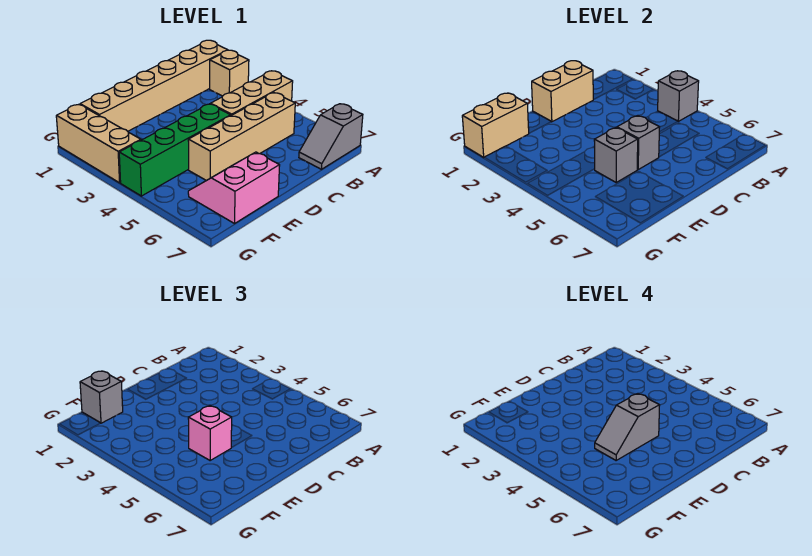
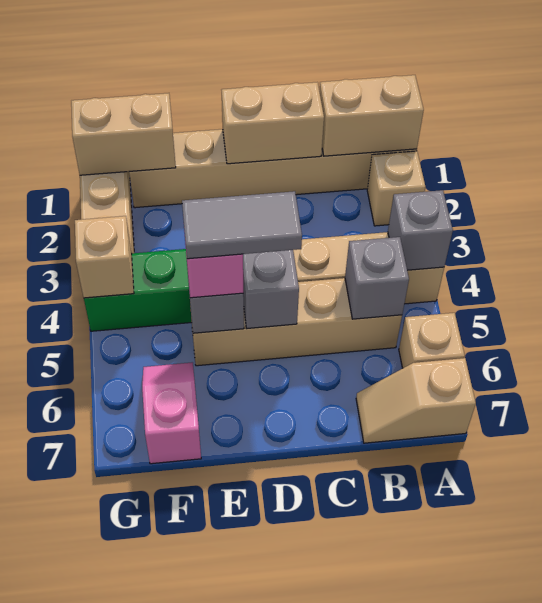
none -> tan brick A1:B1 level 2
none -> tan brick A6 level 1
grey slope A7:B7 level 1 top A -> tan slope A7:B7 level 1 top A
grey slope D5:E5 level 4 top D -> grey tile D5:E5 level 4
pink slope E6:F7 level 1 top 7 -> pink slope F6:F7 level 1 top 7
grey brick F1 level 3 -> grey brick B5 level 2
none -> tan brick G4 level 2

